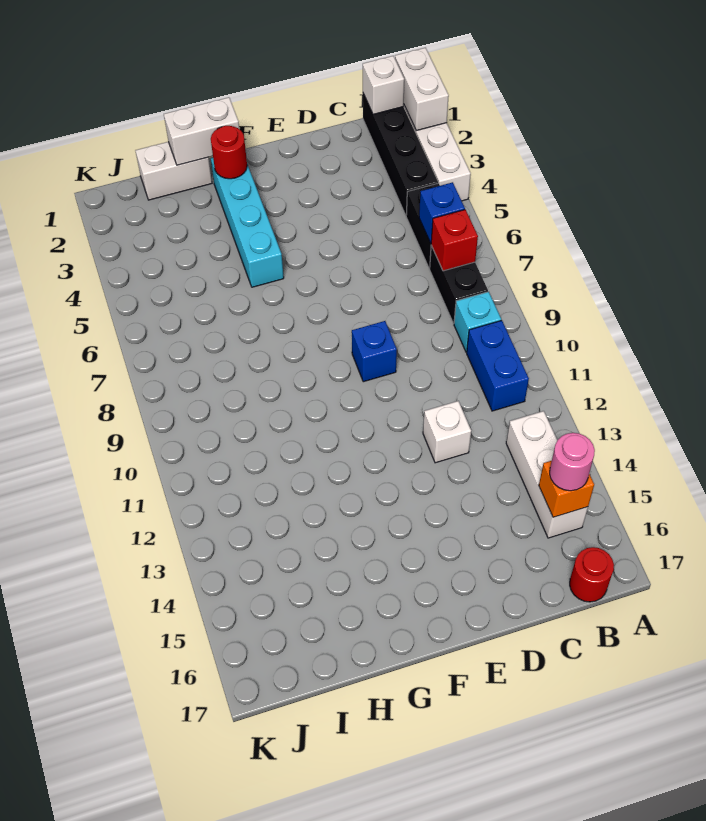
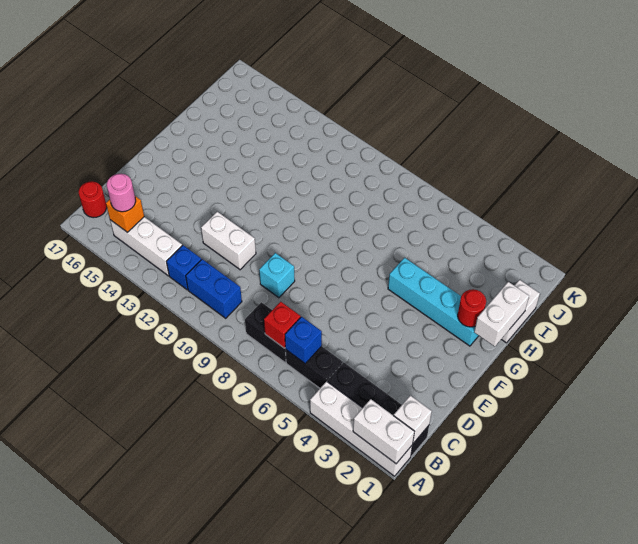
cyan brick B9 level 1 -> cyan brick D9 level 1
white brick D12 level 1 -> white brick D11:D12 level 1
blue brick E9 level 1 -> blue brick B12 level 1

